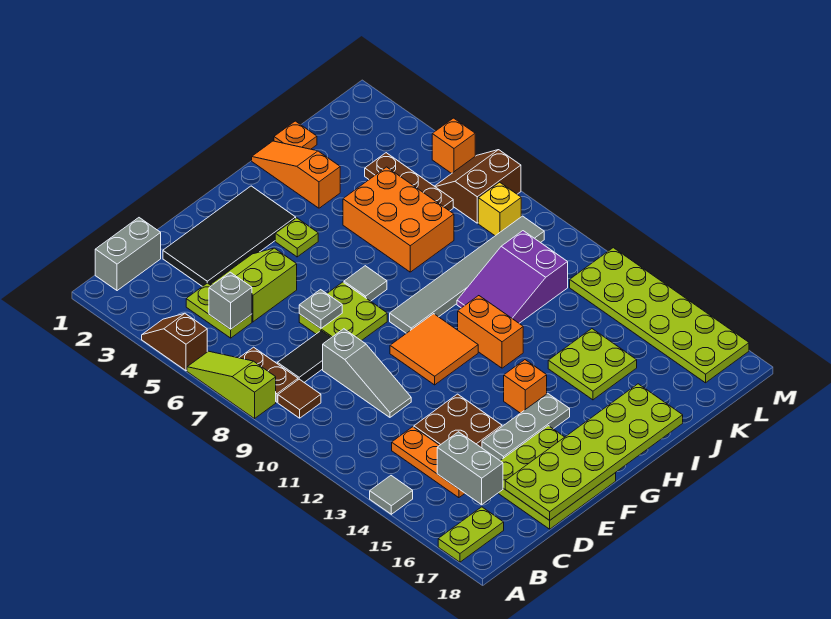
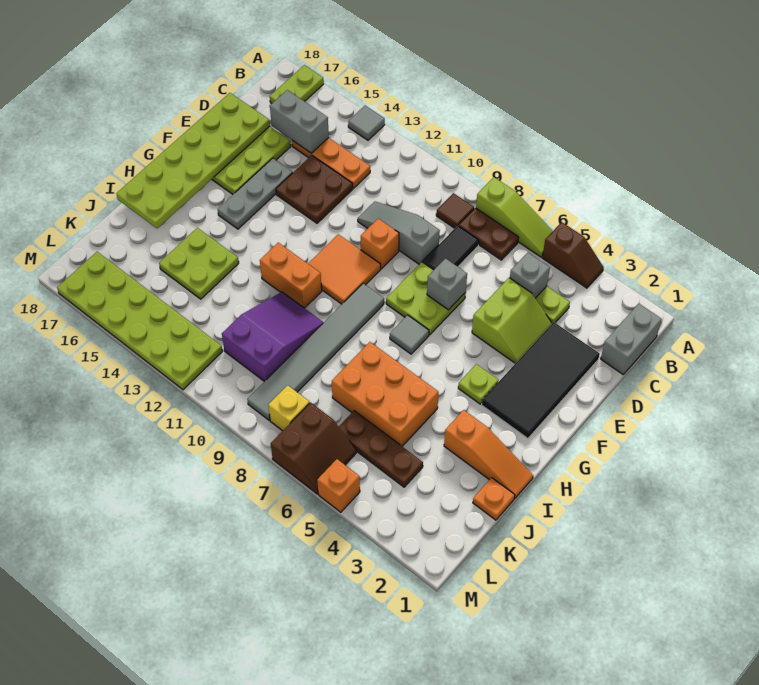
grey plate E7 level 2 -> grey brick E7 level 2
orange brick G14 level 1 -> orange brick E10 level 1

